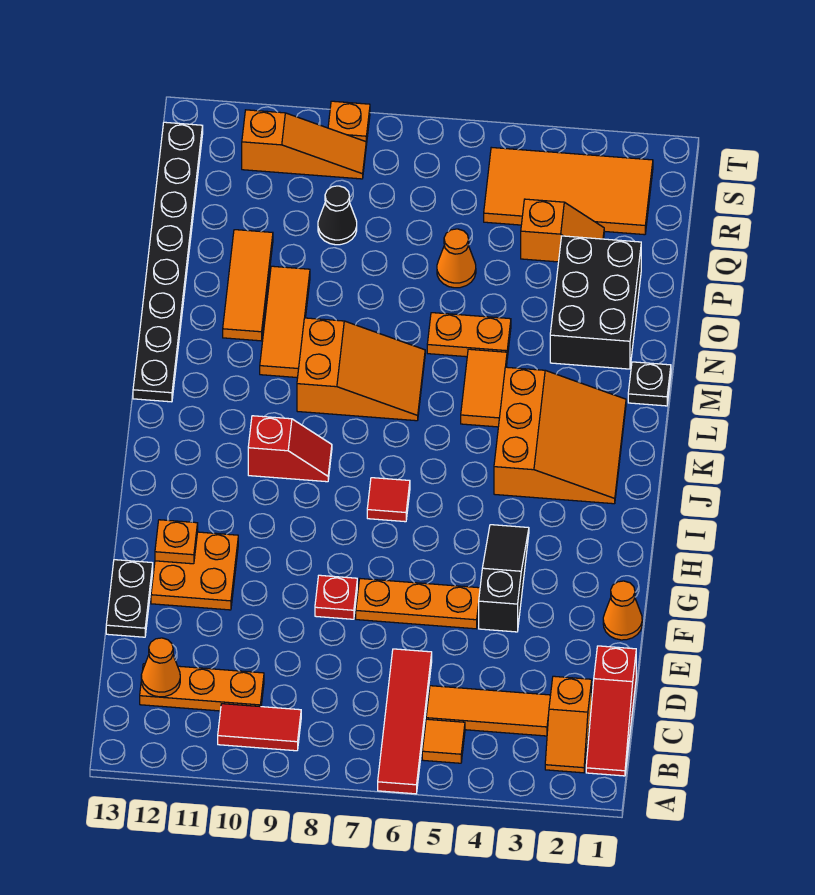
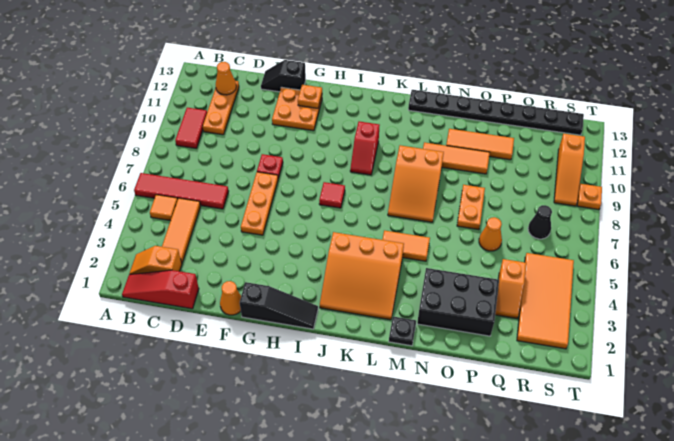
black plate E13:F13 level 1 -> black slope E13:F13 level 1 top F
black slope F4:H4 level 1 top F -> black slope G1:I1 level 1 top G
orange plate N5:N6 level 1 -> orange plate O7:O8 level 1
black cone Q9 level 1 -> black cone R7 level 1

